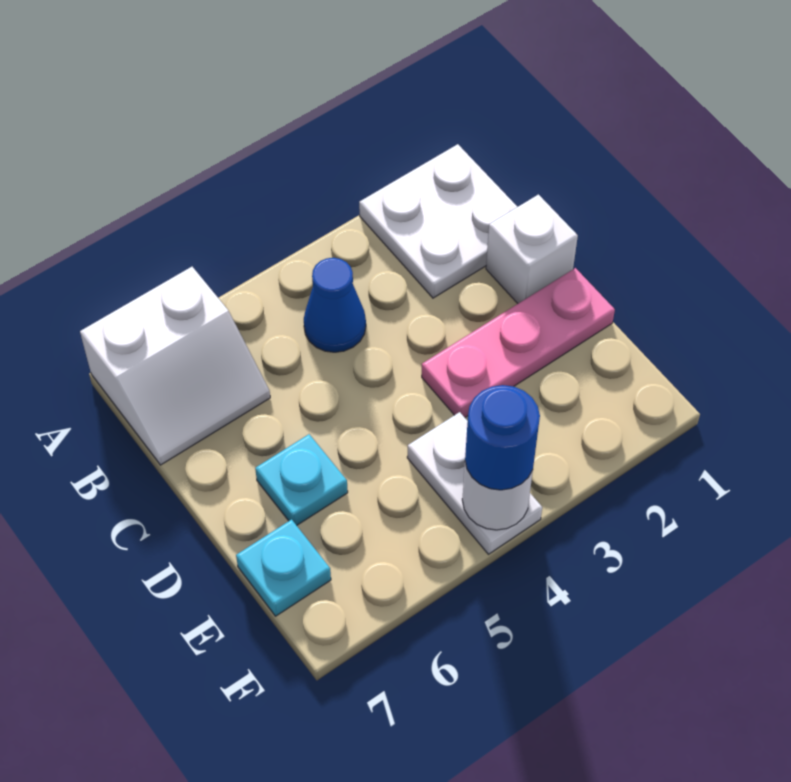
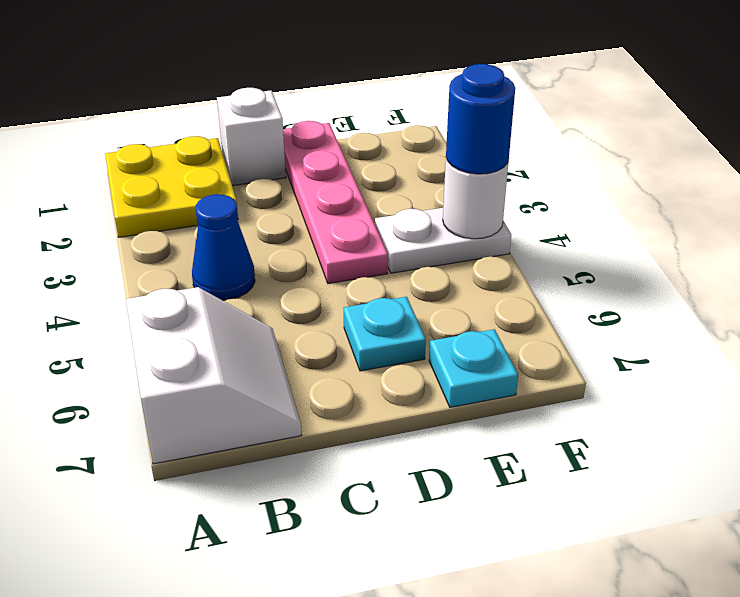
white plate A1:B2 level 1 -> yellow plate A1:B2 level 1
pink plate D1:D3 level 1 -> pink plate D1:D4 level 1

